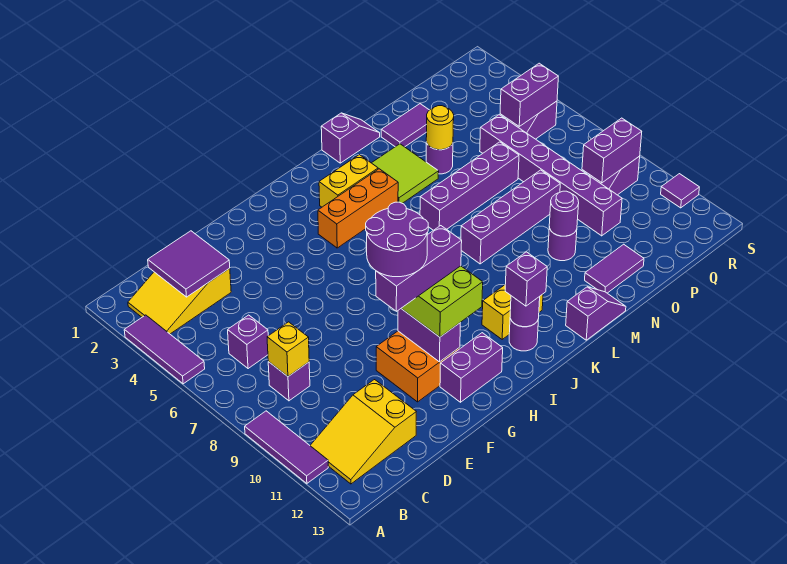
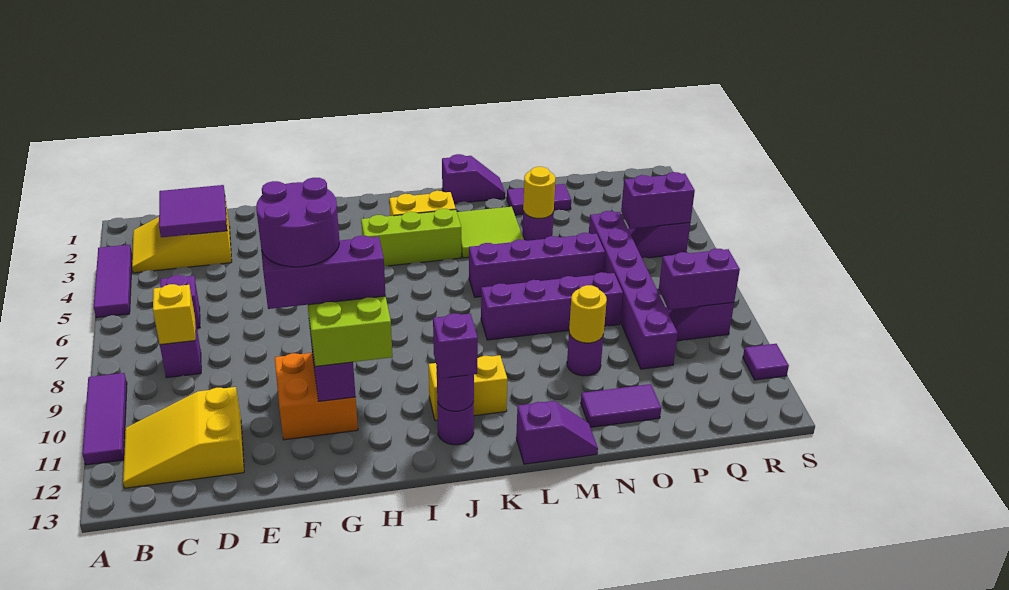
purple brick G12:H12 level 1 -> none
orange brick I4:K4 level 1 -> lime brick I4:K4 level 1
purple round brick N10 level 2 -> yellow round brick N10 level 2

